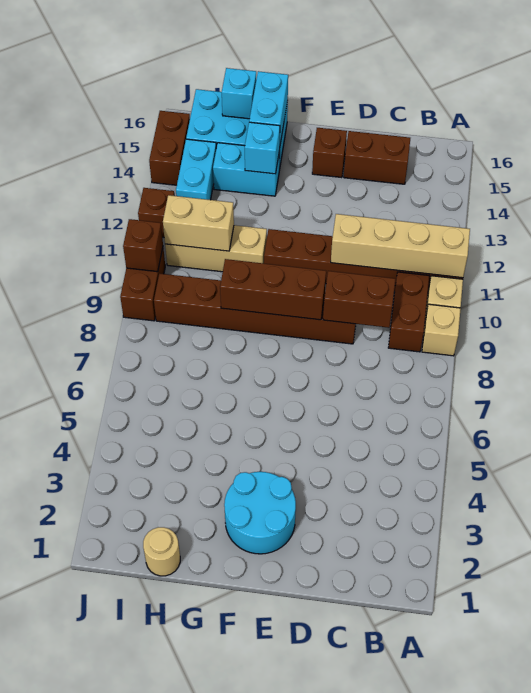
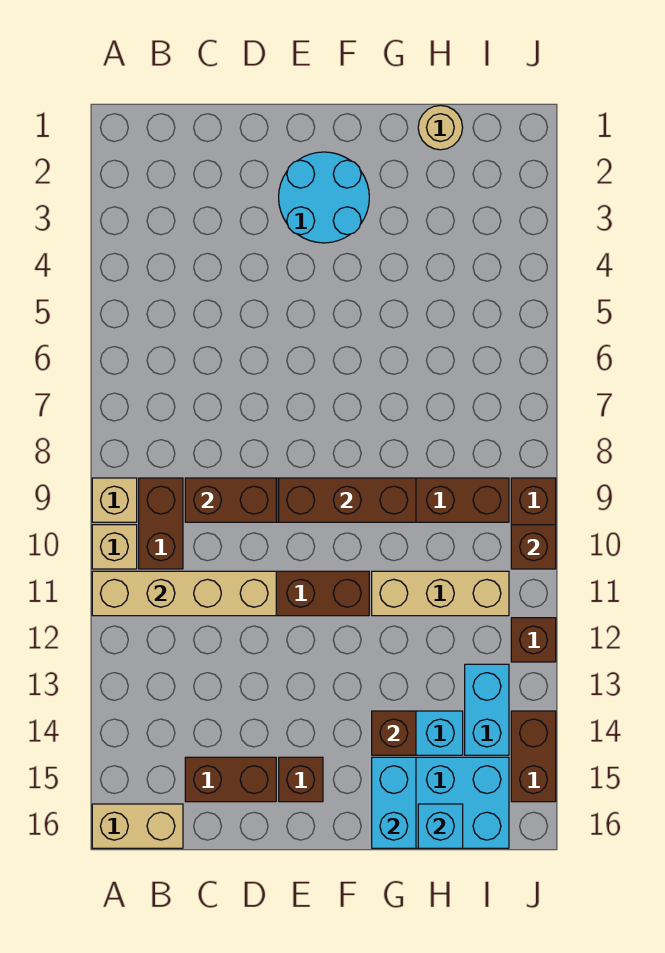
cyan brick G14 level 2 -> brown brick G14 level 2
tan brick H11:I11 level 2 -> tan brick A16:B16 level 1

